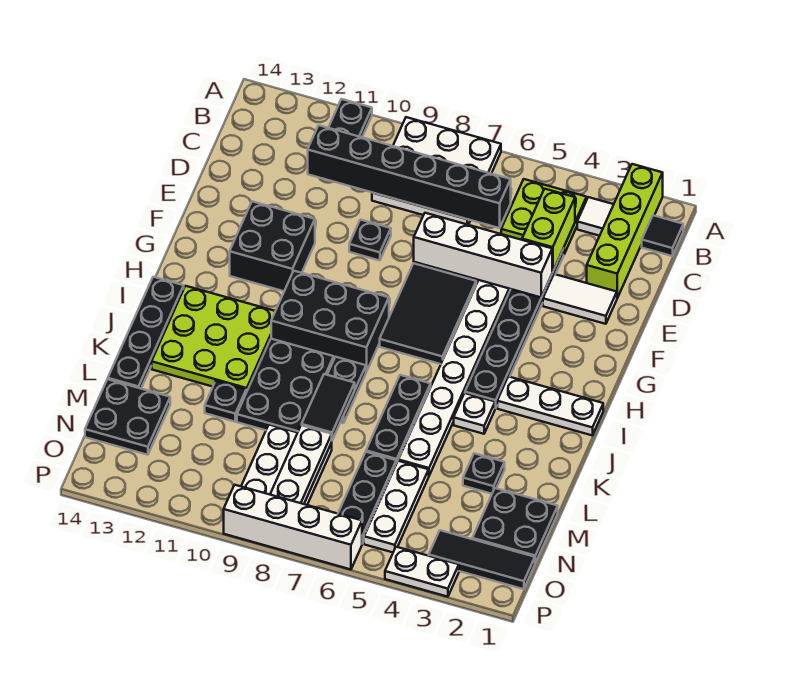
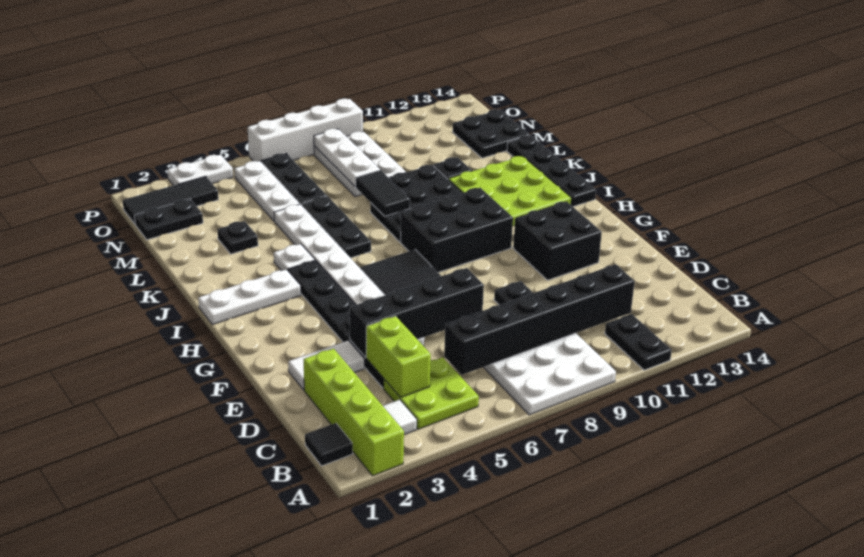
white brick E4:E7 level 2 -> black brick E4:E7 level 2
black plate M1:N2 level 1 -> black plate N1:N2 level 1

